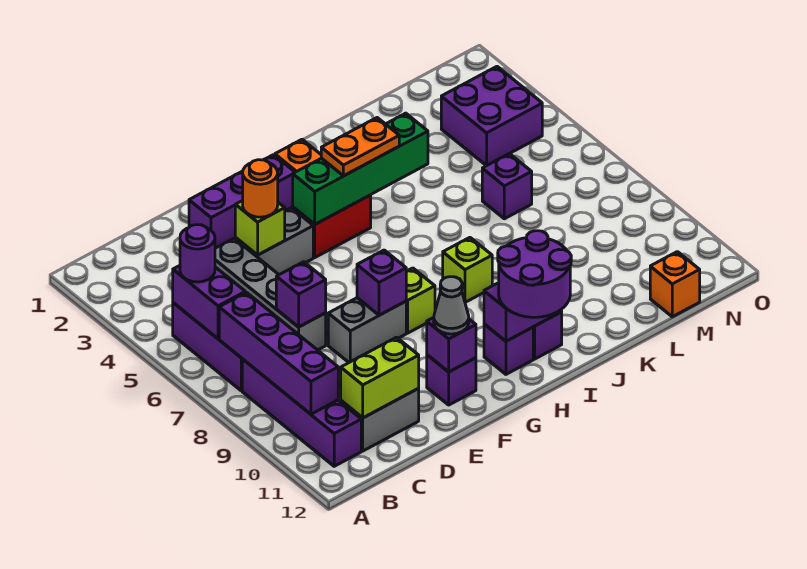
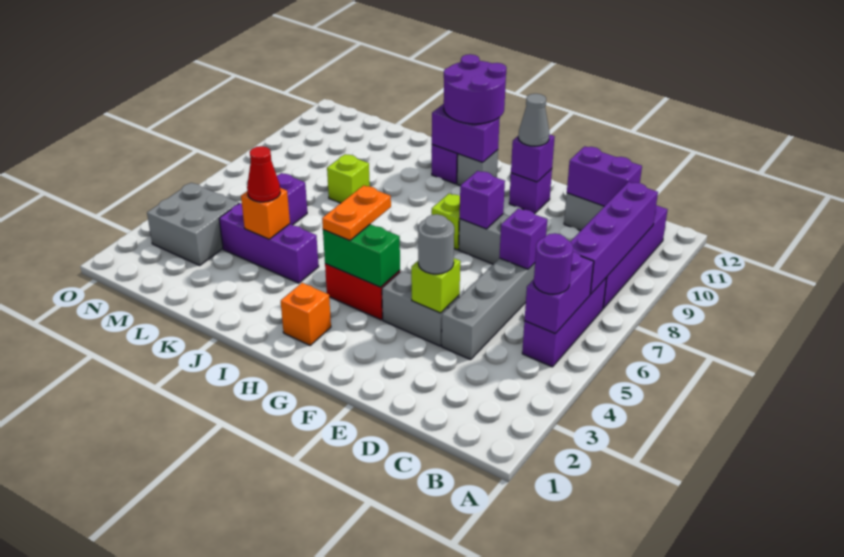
lime brick C11:D11 level 2 -> purple brick C11:D11 level 2
purple brick E2:G2 level 1 -> purple brick J4:L4 level 1
orange round brick E4 level 3 -> grey round brick E4 level 3
green brick G4:J4 level 2 -> green brick G4:H4 level 2
orange plate H4:I4 level 3 -> orange plate H4:H5 level 3
purple brick H11 level 1 -> grey brick H11 level 1
lime brick I8 level 1 -> lime brick K8 level 1
none -> red cone K4 level 3
purple brick M3:N4 level 1 -> grey brick M3:N4 level 1
orange brick M12 level 1 -> orange brick K4 level 2

